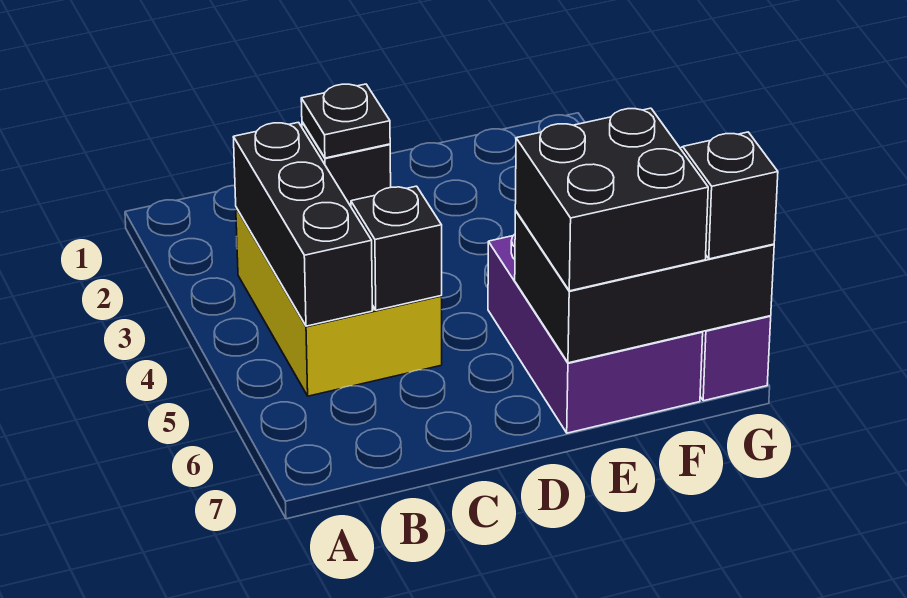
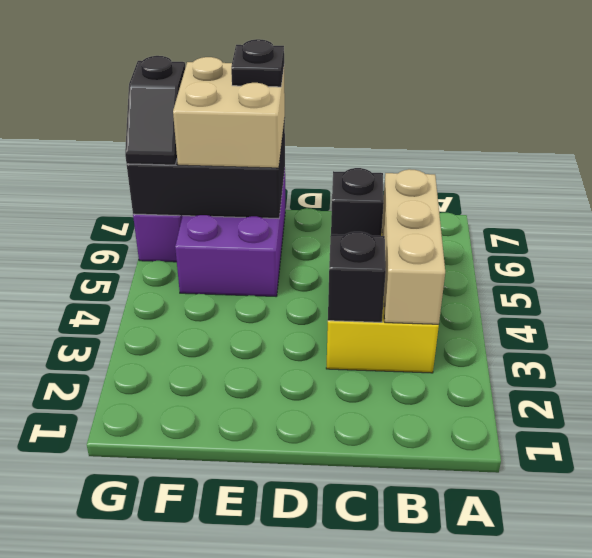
black brick B3:B5 level 2 -> tan brick B3:B5 level 2
black plate C3 level 3 -> black plate E7 level 4
black brick E6:F7 level 3 -> tan brick E6:F7 level 3

